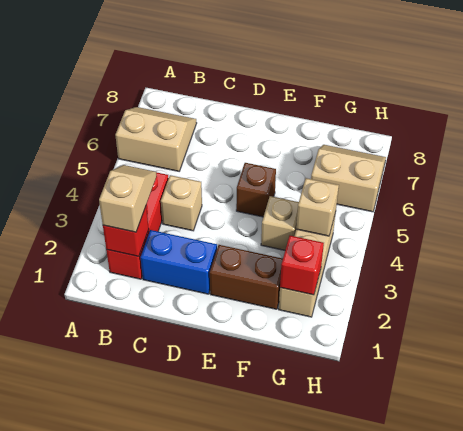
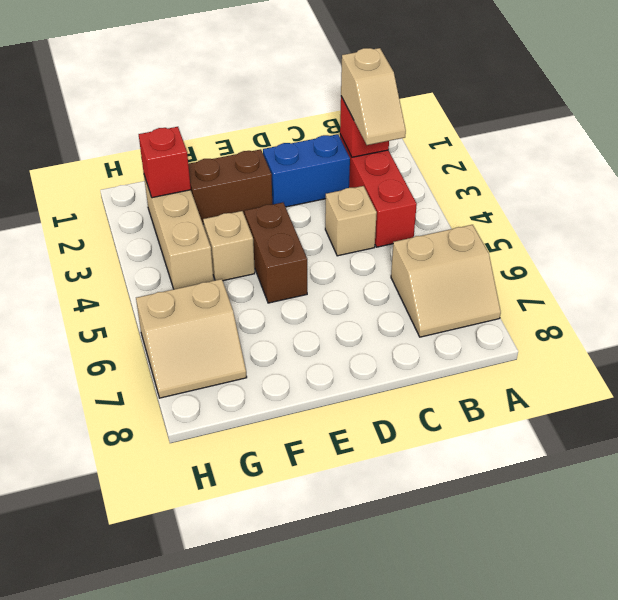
brown brick E5 level 1 -> brown brick E4:E5 level 1
tan brick G4 level 2 -> none

